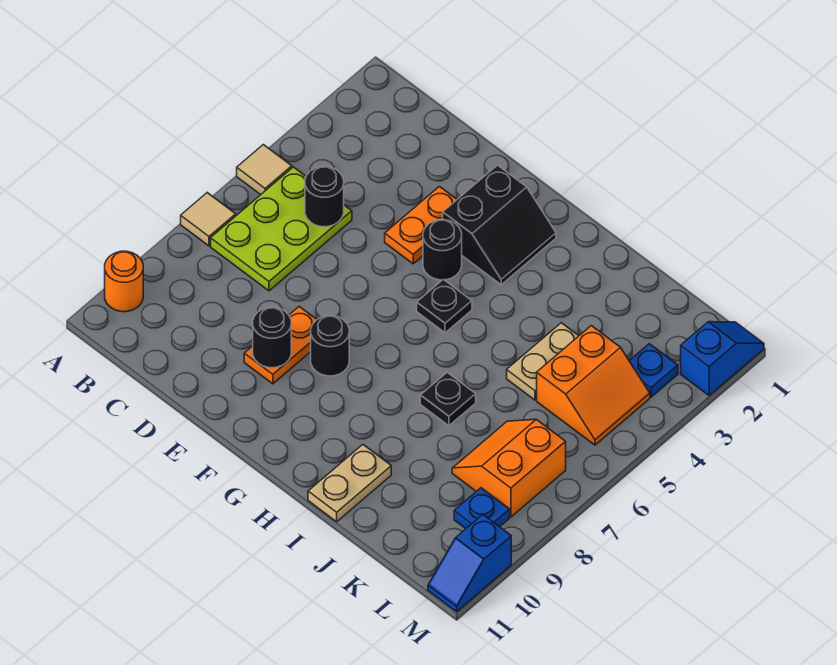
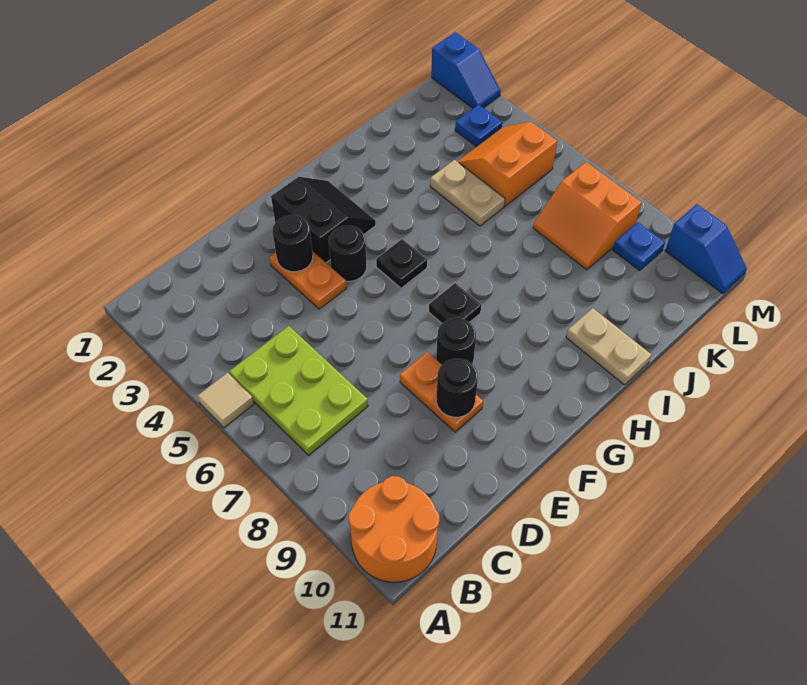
tan tile A7 level 1 -> none
orange round brick A10 level 1 -> orange round brick A10:B11 level 1
black round brick C5 level 2 -> black round brick E3 level 2
black plate I7 level 1 -> black plate G7 level 1
orange slope K4:L5 level 1 top K -> orange slope K4:L5 level 1 top 5
blue slope M1:M2 level 1 top 2 -> blue slope M1:M2 level 1 top 1

